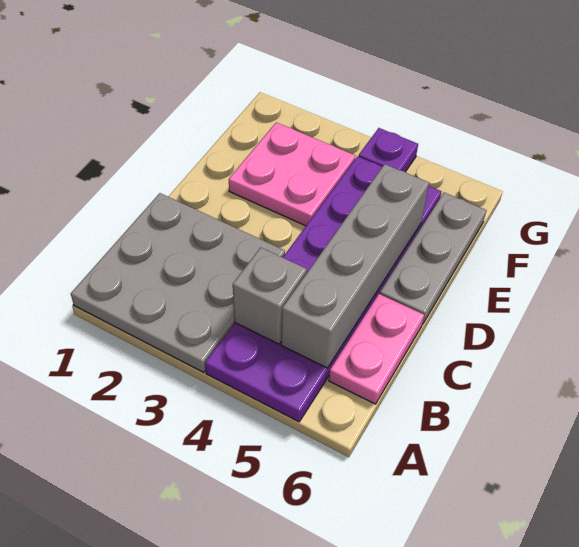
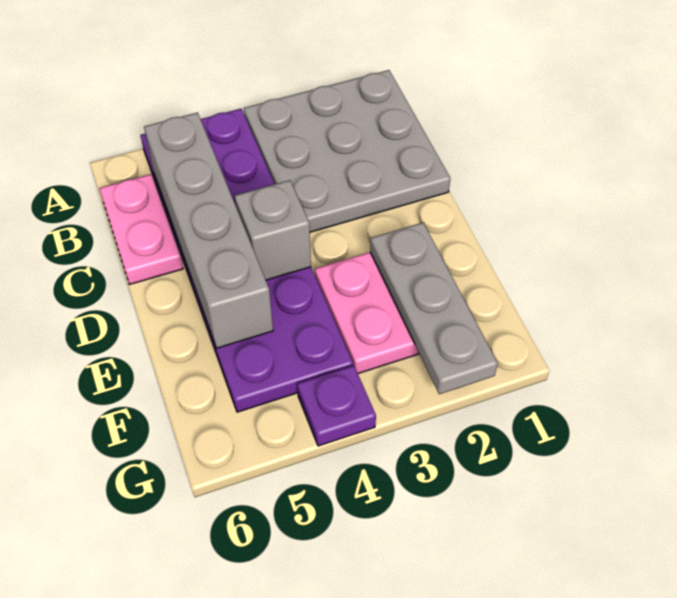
grey brick B4 level 2 -> grey brick D4 level 2
grey plate D6:F6 level 1 -> grey plate E2:G2 level 2

